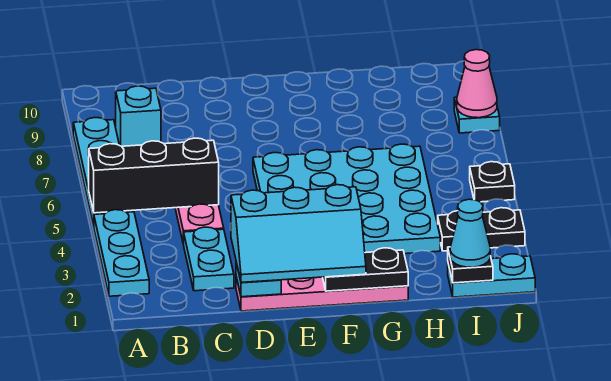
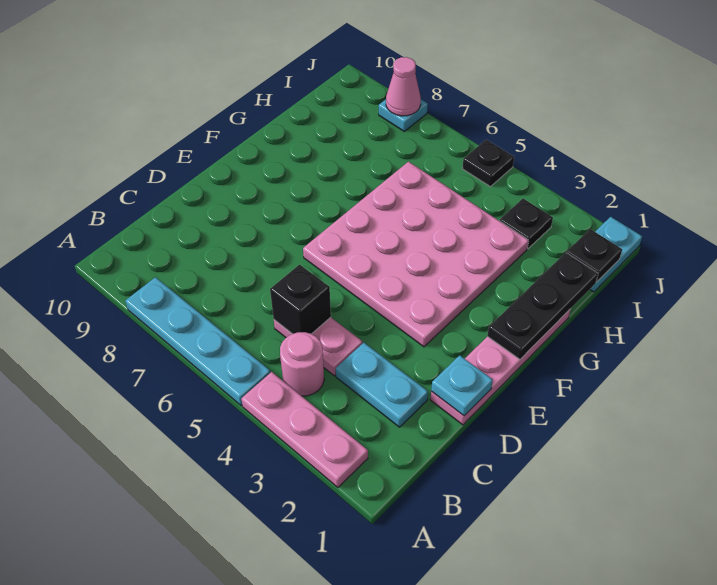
cyan plate A2:A4 level 1 -> pink plate A2:A4 level 1
black brick A5:C5 level 2 -> black brick C5 level 2
none -> pink round brick B4 level 1
cyan brick B8 level 1 -> none
cyan slope D1:F2 level 3 top 2 -> none
cyan plate E3:H6 level 1 -> pink plate E3:H6 level 1
black plate F1:G1 level 2 -> black plate F1:H1 level 2
cyan cone I1 level 3 -> none
black plate I3:J3 level 1 -> black plate I3 level 1

